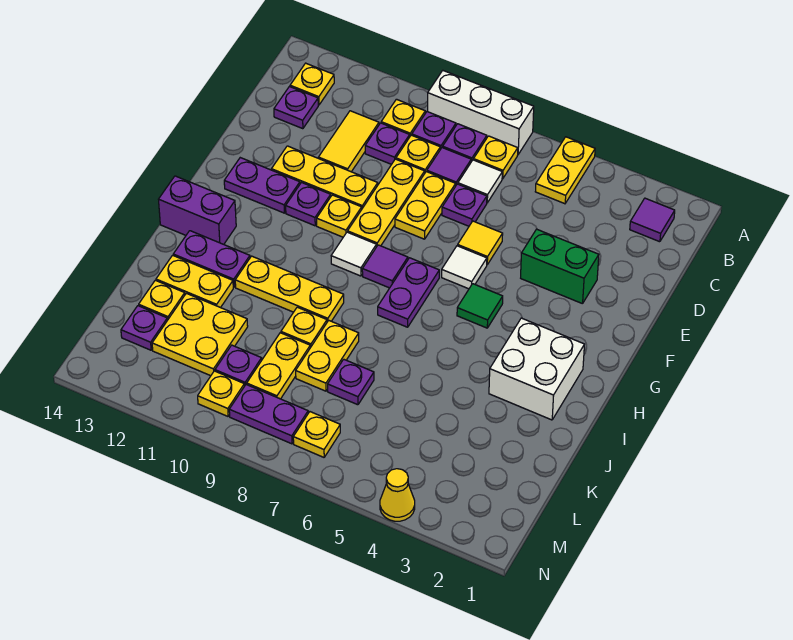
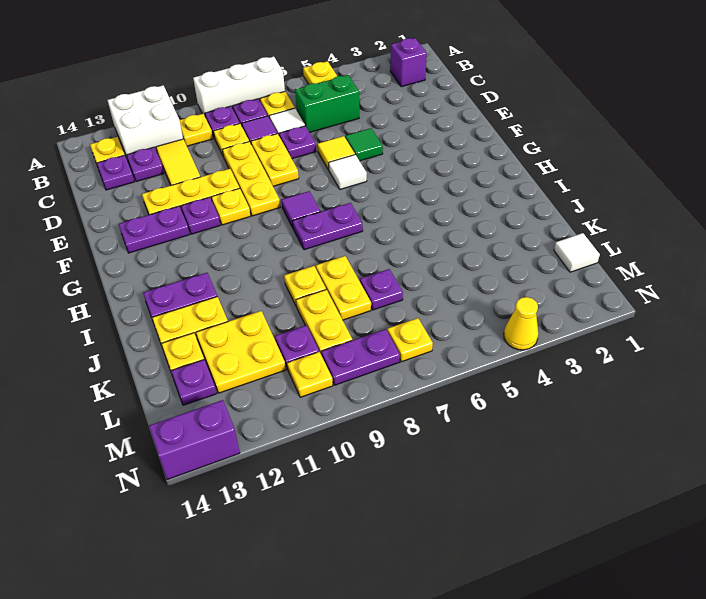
purple tile B2 level 1 -> purple brick B2 level 1
purple plate C10 level 1 -> purple plate C12 level 1
green brick E3:E4 level 1 -> green brick C5:C6 level 1
green tile G5 level 1 -> green tile E5 level 1
purple plate G7:H7 level 1 -> purple plate H7:H8 level 1
white tile G9 level 1 -> white tile L1 level 1
white brick H2:I3 level 1 -> white brick A11:B12 level 1
purple brick H13:H14 level 1 -> purple brick N13:N14 level 1
yellow plate I9:I11 level 1 -> none

